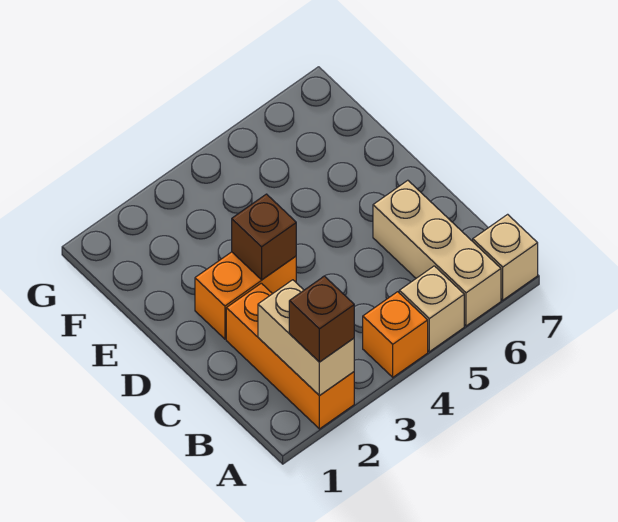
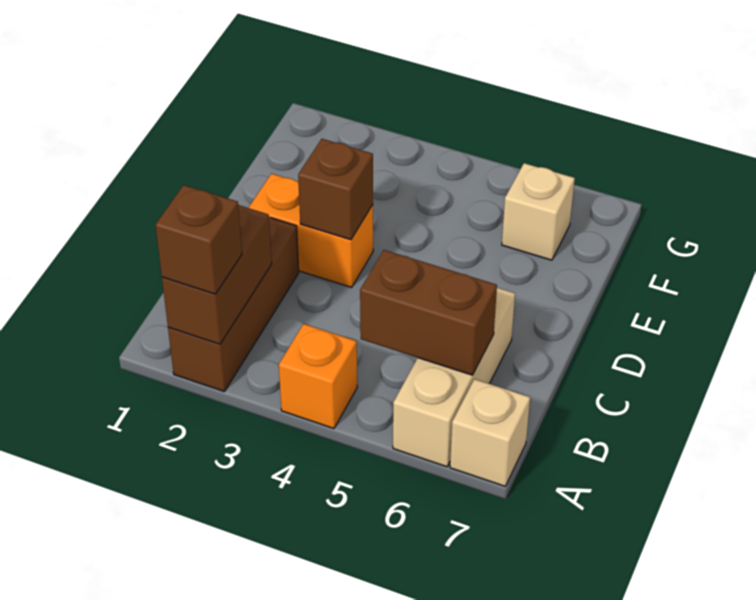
orange brick A2:C2 level 1 -> brown brick A2:C2 level 1
tan brick A2:B2 level 2 -> brown brick A2:B2 level 2
tan brick A5 level 1 -> tan brick F6 level 1
none -> brown brick B5:B6 level 2

